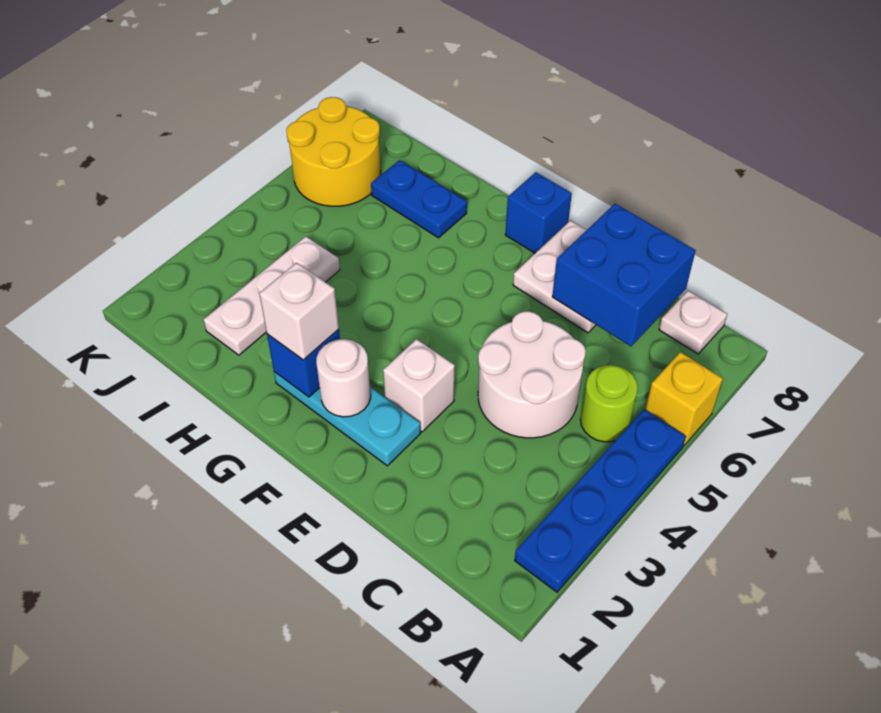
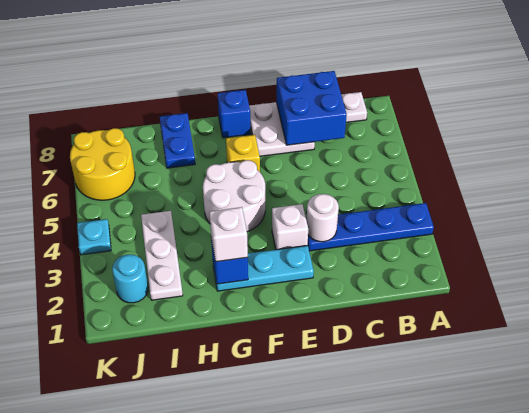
blue plate A2:A5 level 1 -> blue plate A3:D3 level 1
yellow brick A6 level 1 -> yellow brick F6 level 1
lime round brick B5 level 1 -> none
white round brick C4:D5 level 1 -> white round brick F4:G5 level 1
white round brick F2 level 2 -> white round brick D3 level 2
blue plate H7:I7 level 1 -> blue plate H7:H8 level 1
none -> cyan round brick J2 level 1
none -> cyan plate K4 level 1

